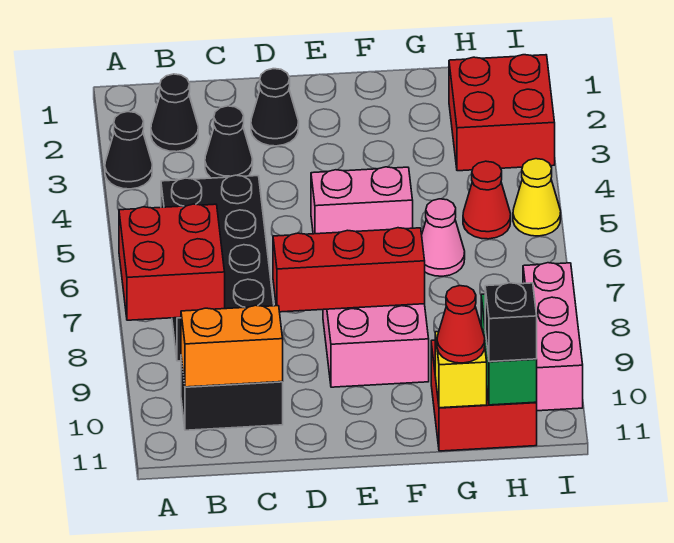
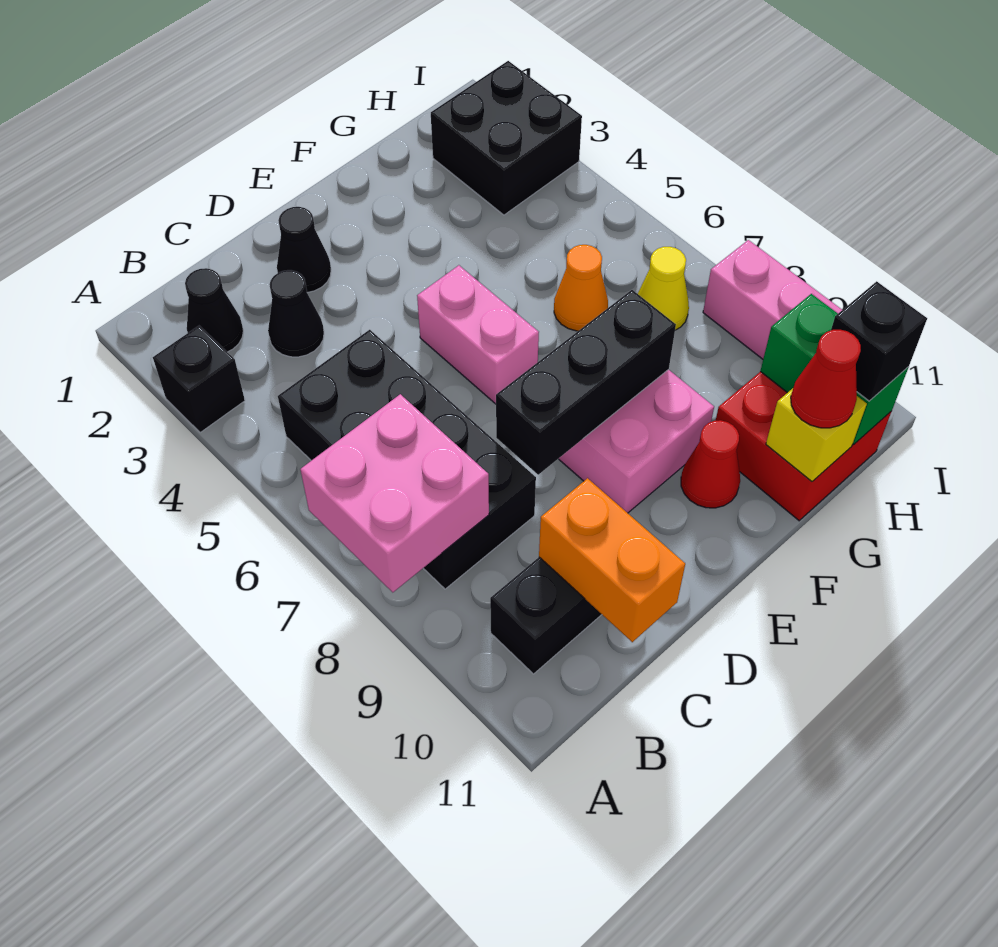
black cone A3 level 1 -> black brick A3 level 1
red brick A7:B8 level 2 -> pink brick A7:B8 level 2
orange brick B10:C10 level 2 -> orange brick C10:C11 level 2
red brick D8:F8 level 2 -> black brick D8:F8 level 2
pink brick E5:F5 level 1 -> pink brick E5:E6 level 1
pink cone G6 level 1 -> orange cone G6 level 1
red brick H2:I3 level 1 -> black brick H2:I3 level 1
red cone H5 level 1 -> red cone F10 level 1
yellow cone I5 level 1 -> yellow cone H7 level 1

